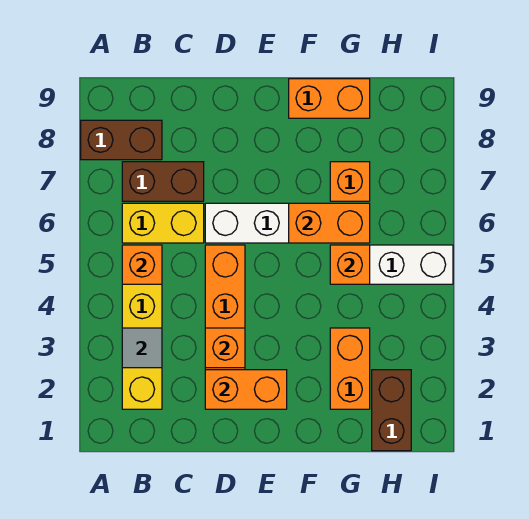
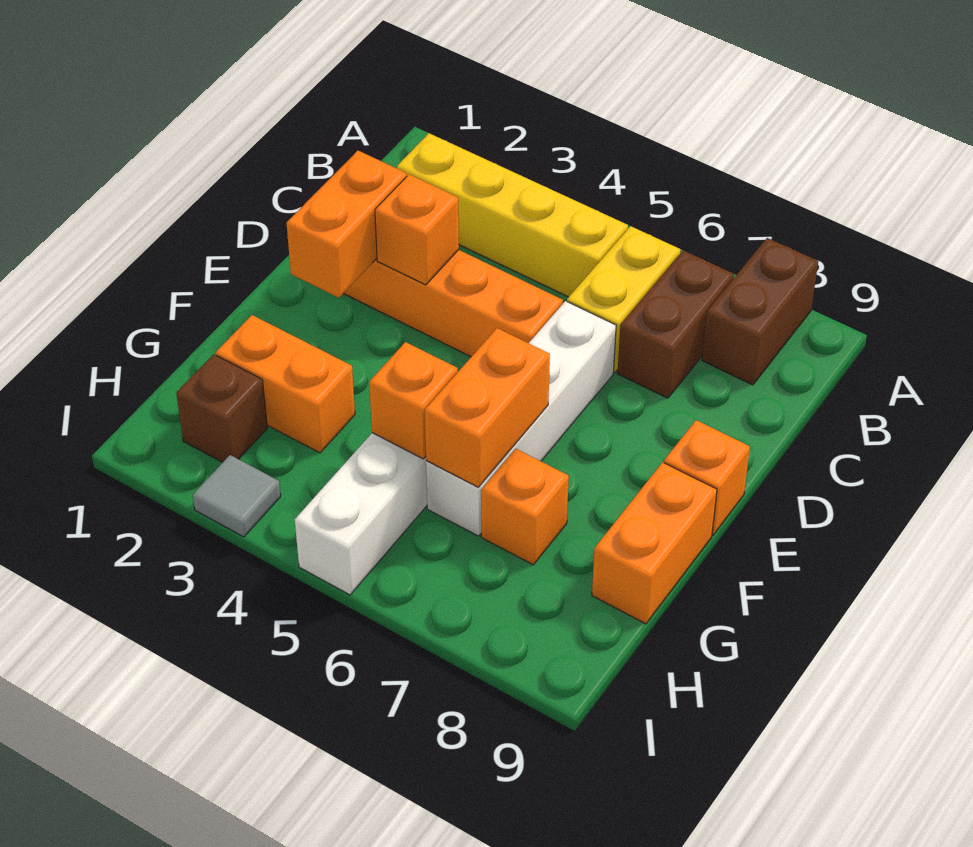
grey tile B3 level 2 -> grey tile I3 level 1
orange brick B5 level 2 -> orange brick E9 level 1
brown brick H1:H2 level 1 -> brown brick H2 level 1

